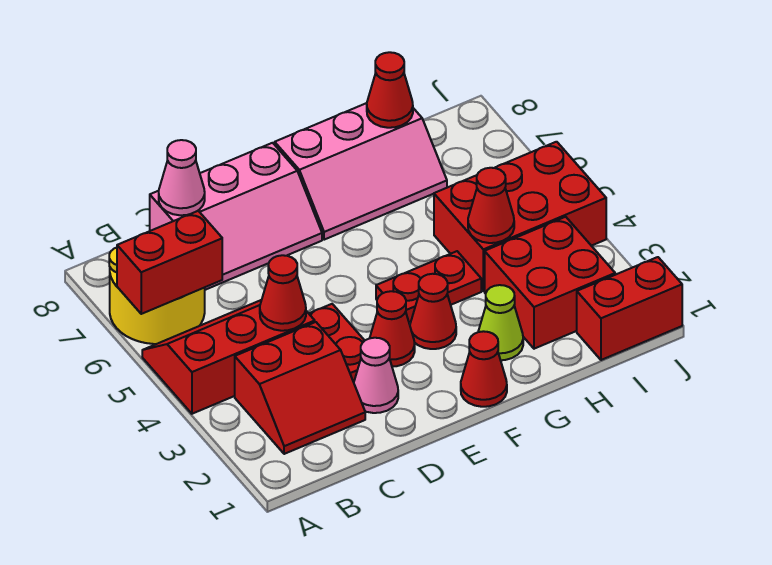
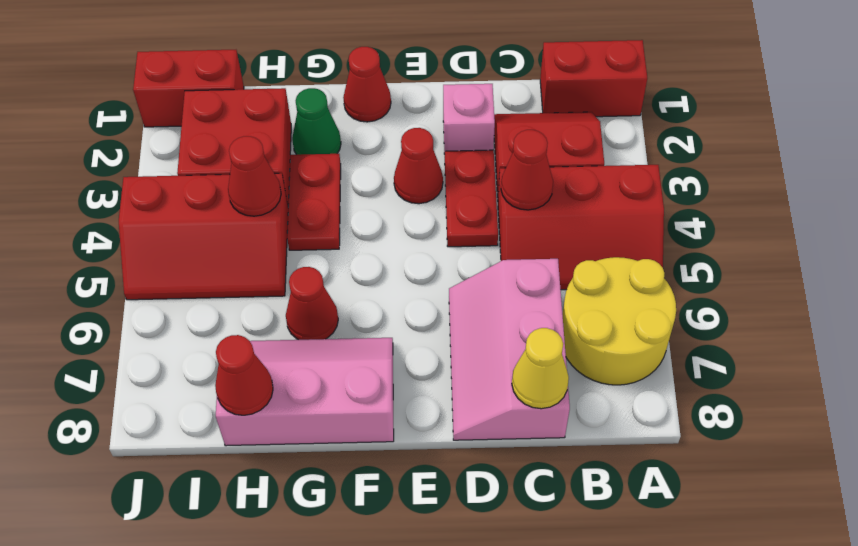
red brick A6:B6 level 2 -> red brick A1:B1 level 1
pink slope C7:E8 level 1 top 8 -> pink slope C6:D8 level 1 top C
pink cone C8 level 2 -> yellow cone C8 level 2
pink cone D2 level 1 -> pink brick D2 level 1
red cone F3 level 1 -> red cone G6 level 1
red plate F4:G4 level 1 -> red plate G3:G4 level 1
lime cone G2 level 1 -> green cone G2 level 1
red brick H4:J5 level 1 -> red slope H4:J5 level 1 top 4

